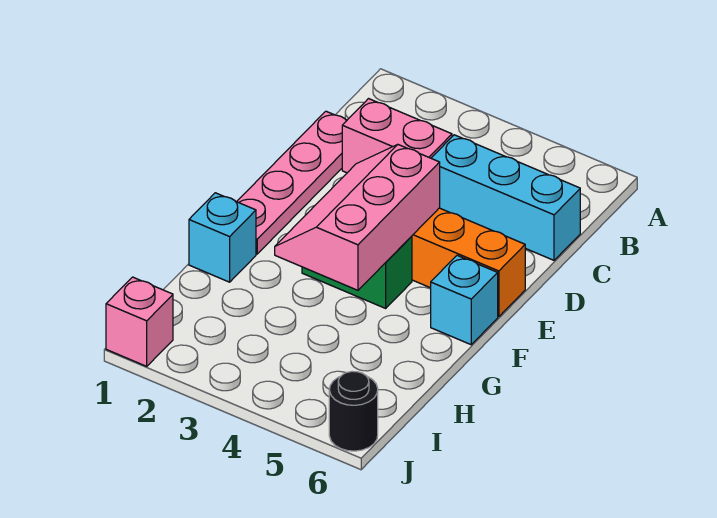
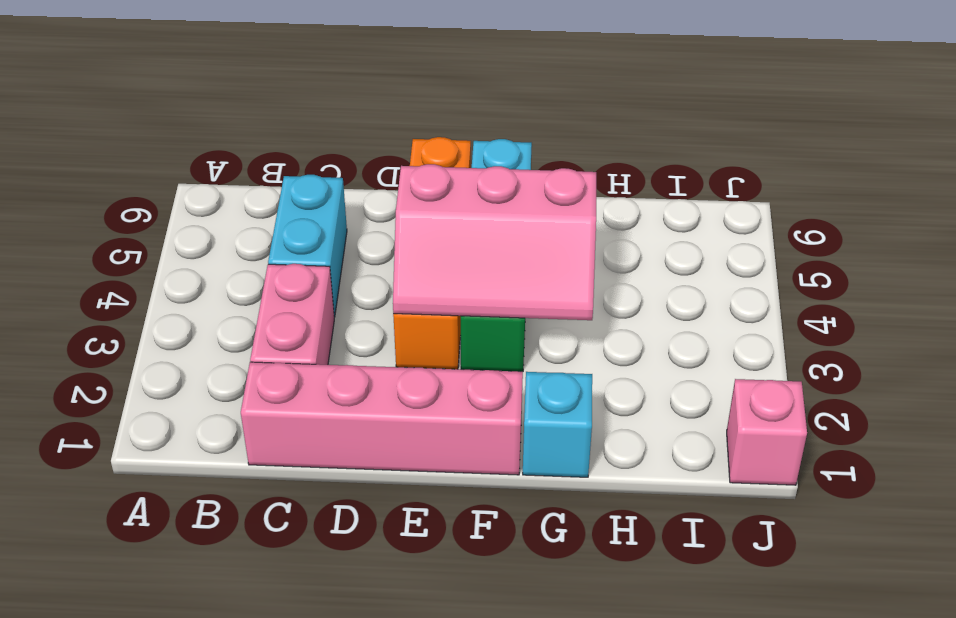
pink plate C1:F1 level 1 -> pink brick C1:F1 level 1
cyan brick C4:C6 level 1 -> cyan brick C4:C5 level 1
black round brick J6 level 1 -> none

